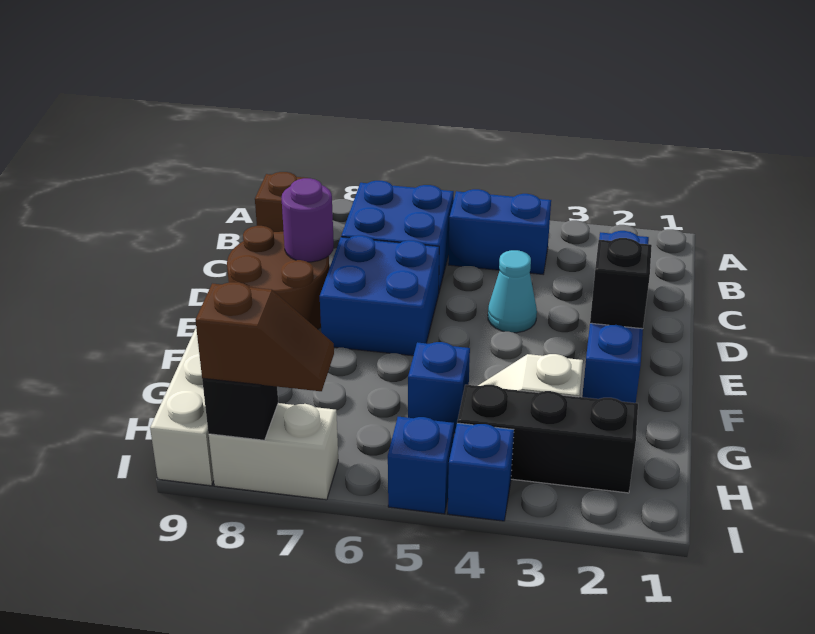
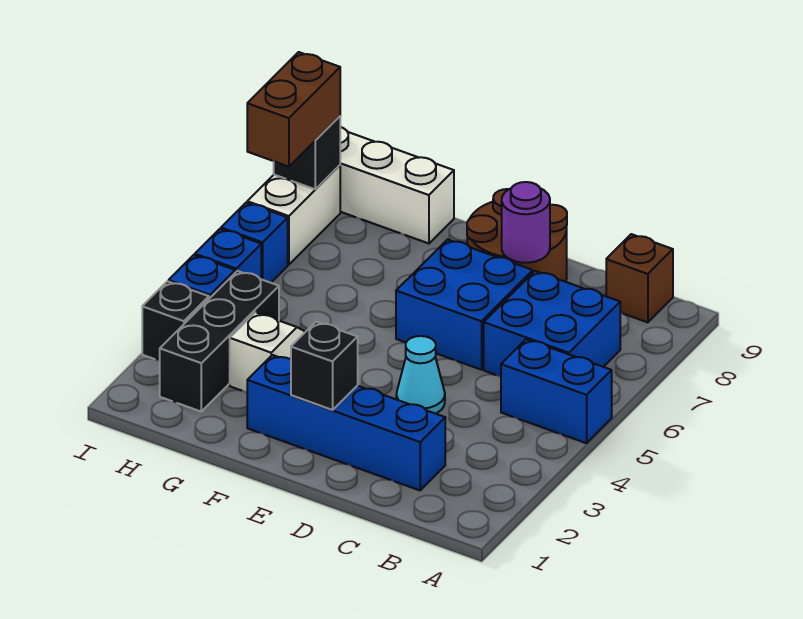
blue brick B4:B5 level 1 -> blue brick A5:B5 level 1
blue brick G5 level 1 -> blue brick I6 level 1
none -> black brick I3 level 1
brown slope I7:I8 level 3 top 8 -> brown brick I7:I8 level 3

